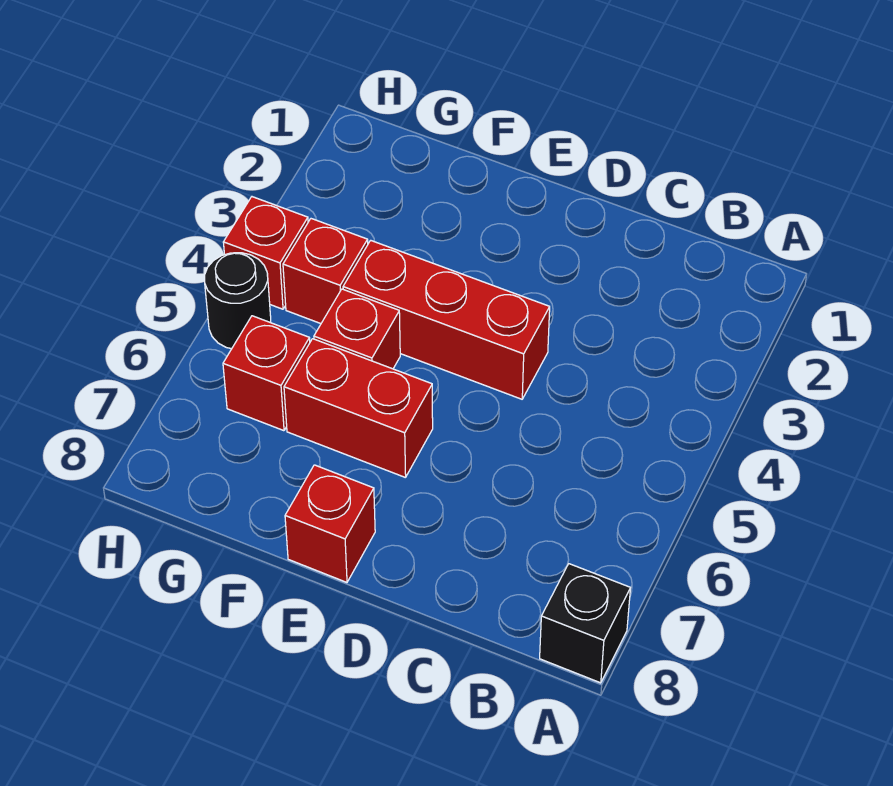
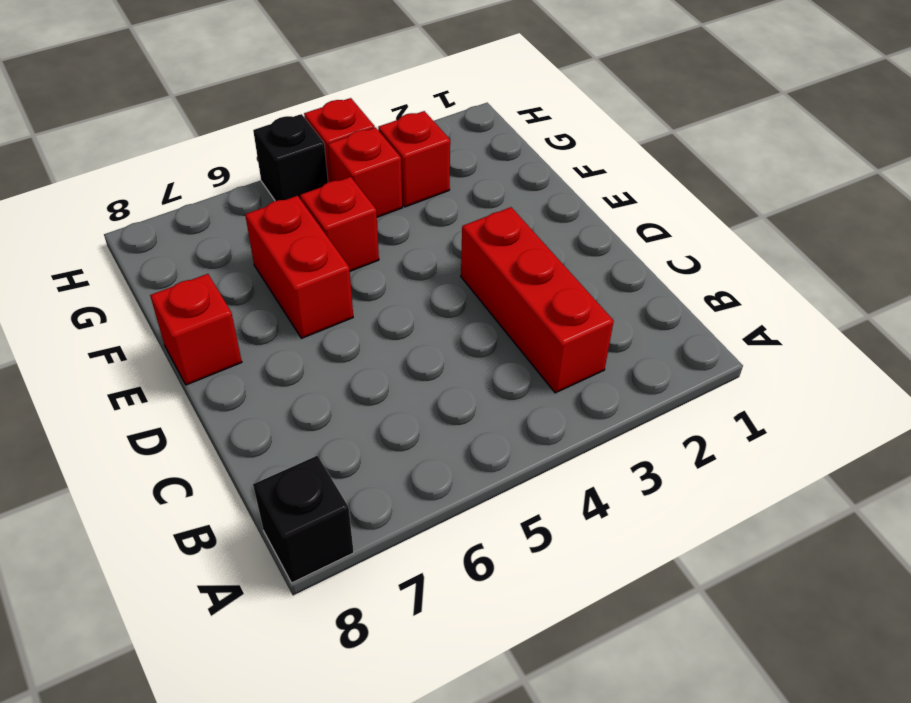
red brick D4:F4 level 1 -> red brick B3:D3 level 1
red brick G6 level 1 -> red brick G3 level 1
black round brick H5 level 1 -> black brick H5 level 1

